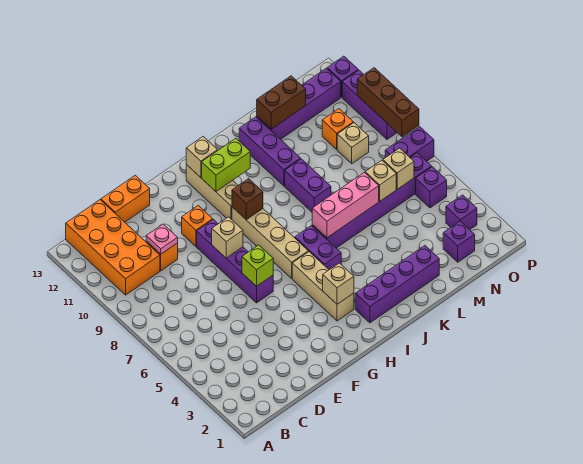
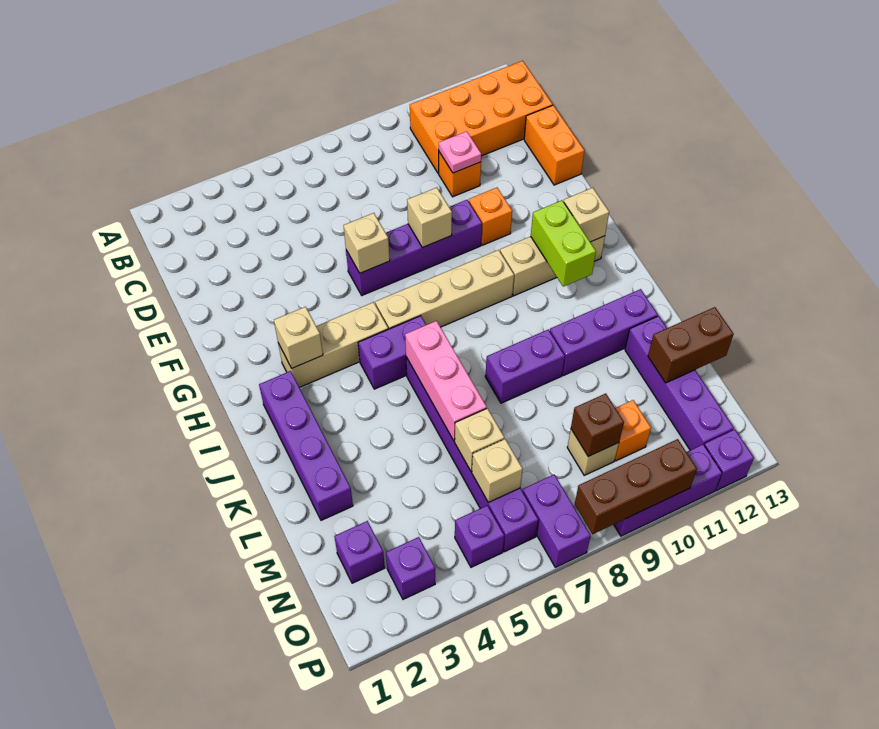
lime brick F6 level 2 -> tan brick F6 level 2
brown brick H9 level 2 -> brown brick N9 level 2
brown brick L12:M12 level 2 -> brown brick M12:M13 level 2

